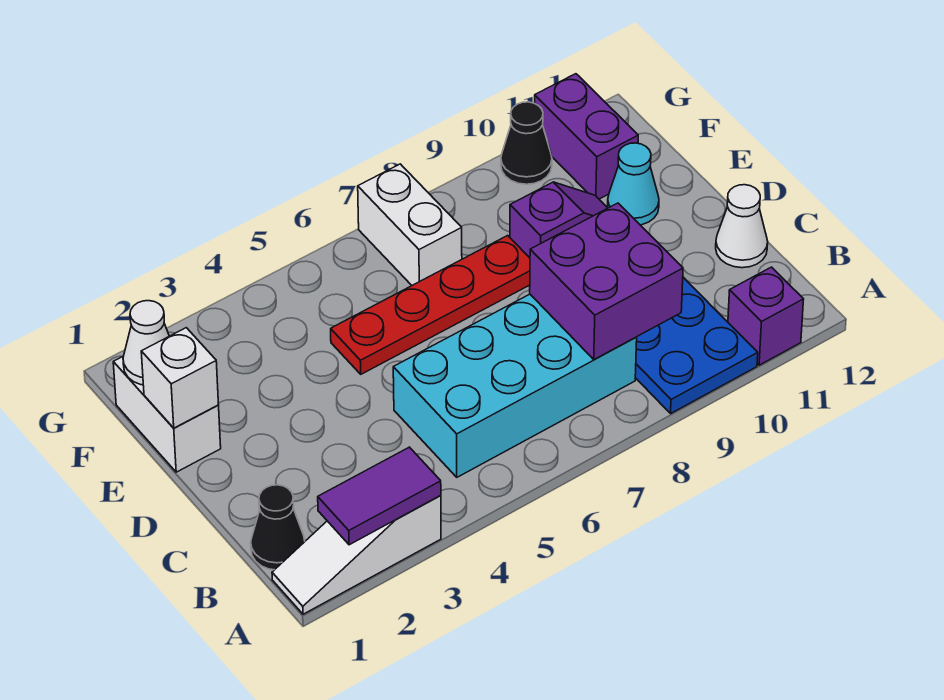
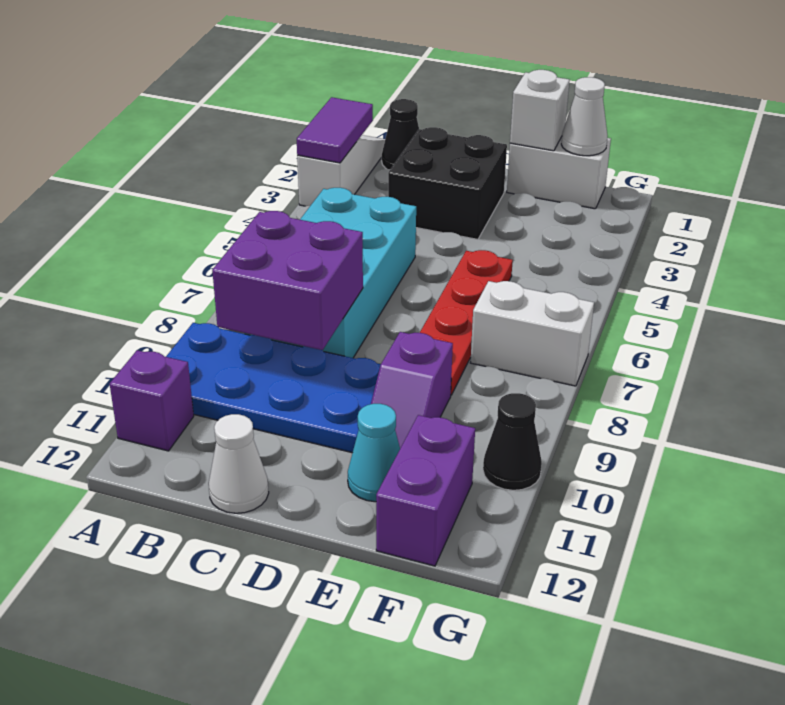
none -> black brick C2:D3 level 1
purple brick F11:G11 level 1 -> purple brick F11:F12 level 1

